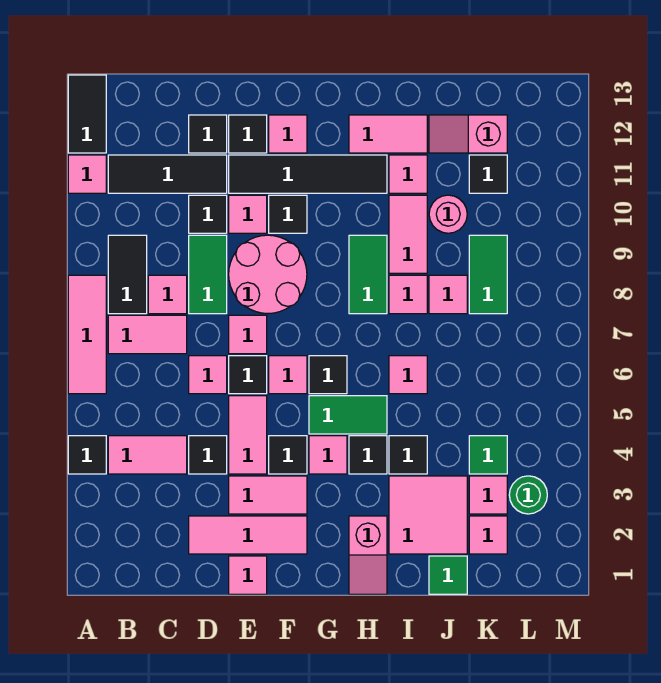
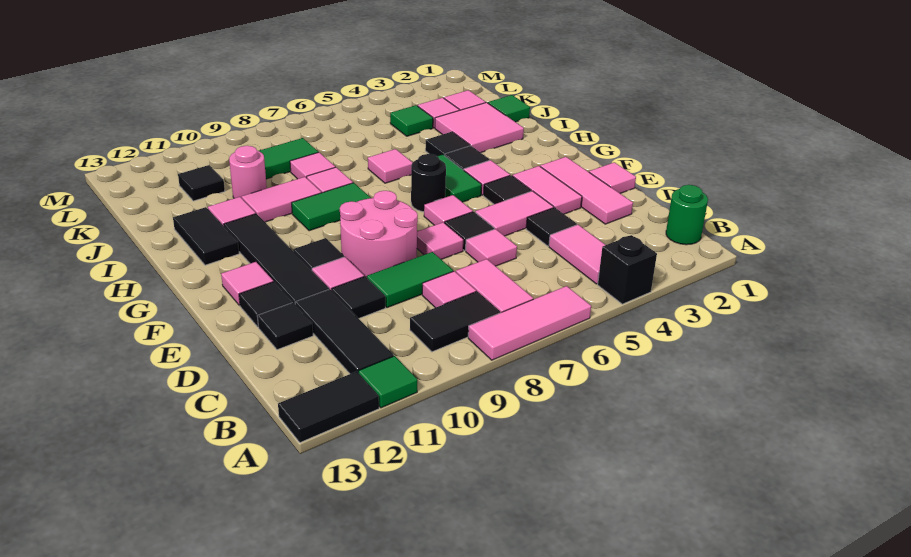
black tile A4 level 1 -> black brick A4 level 1
pink tile A11 level 1 -> green tile A11 level 1
black tile G6 level 1 -> black round brick G6 level 1
pink slope H1:H2 level 1 top 2 -> none
pink tile H12:I12 level 1 -> black tile H12:I12 level 1
pink slope J12:K12 level 1 top K -> none
green round brick L3 level 1 -> green round brick B1 level 1

